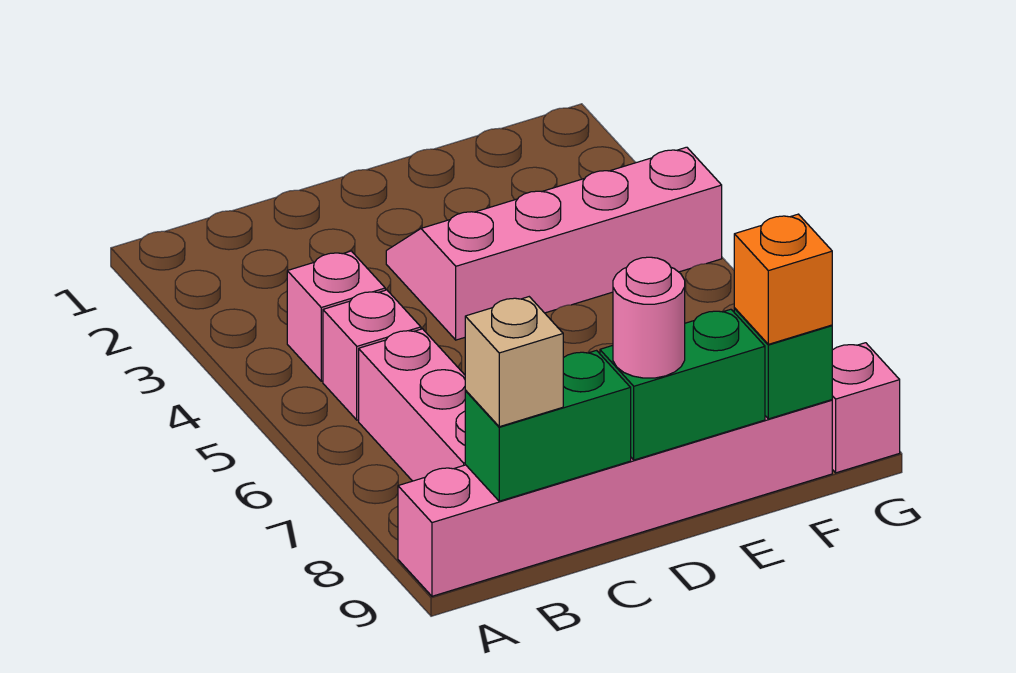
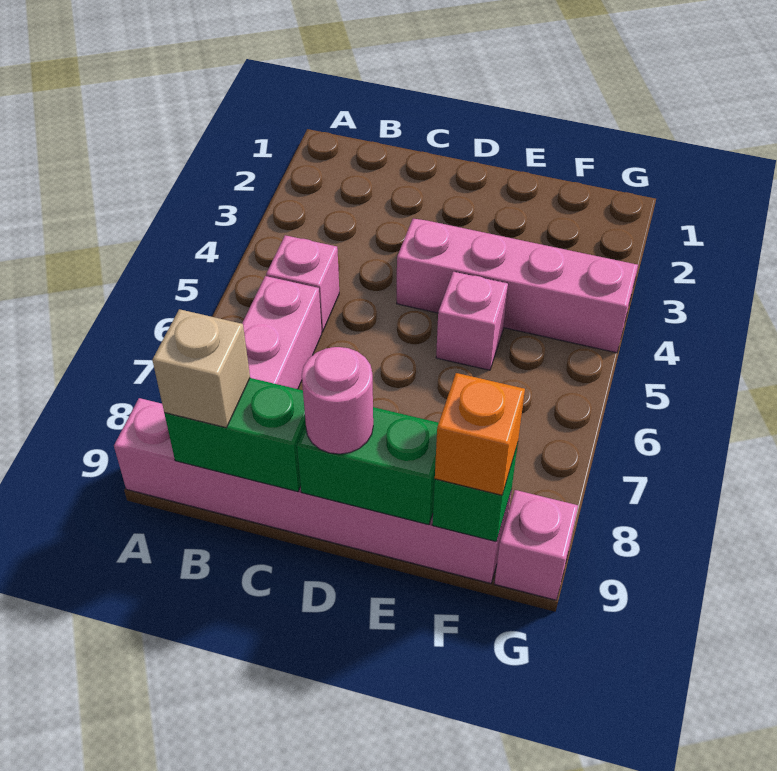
pink brick B4 level 1 -> pink brick E5 level 1

